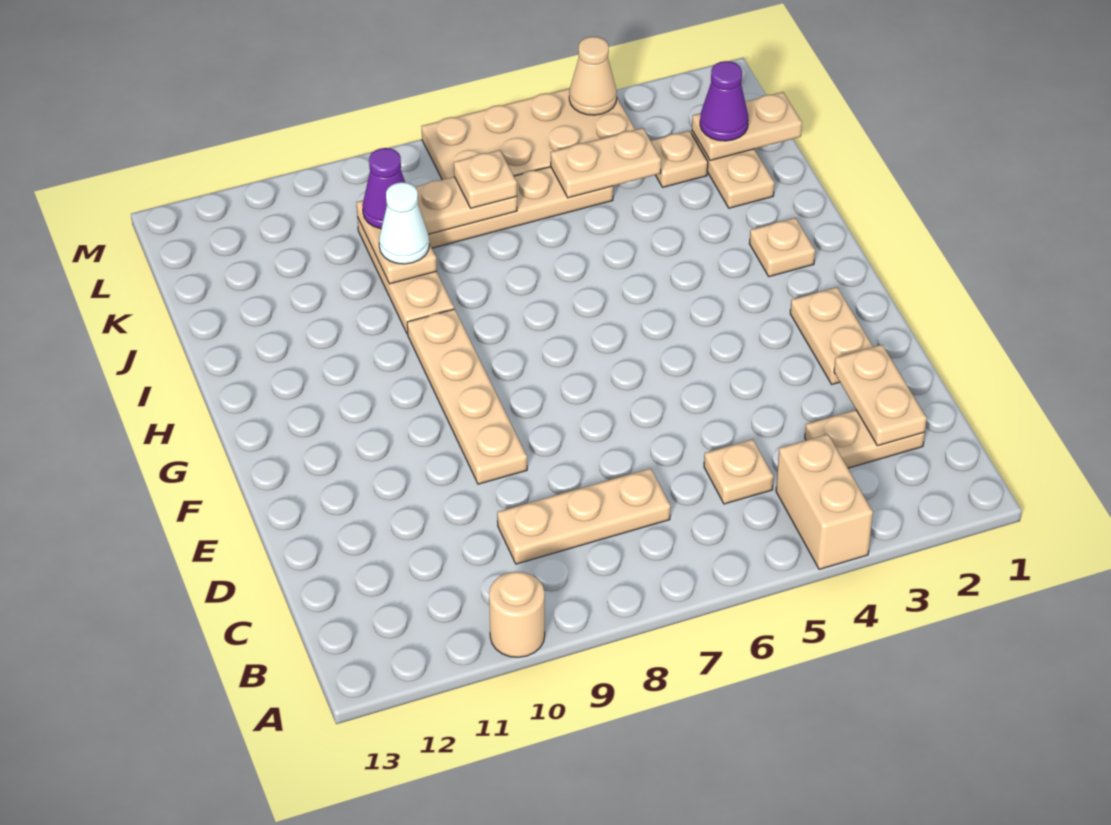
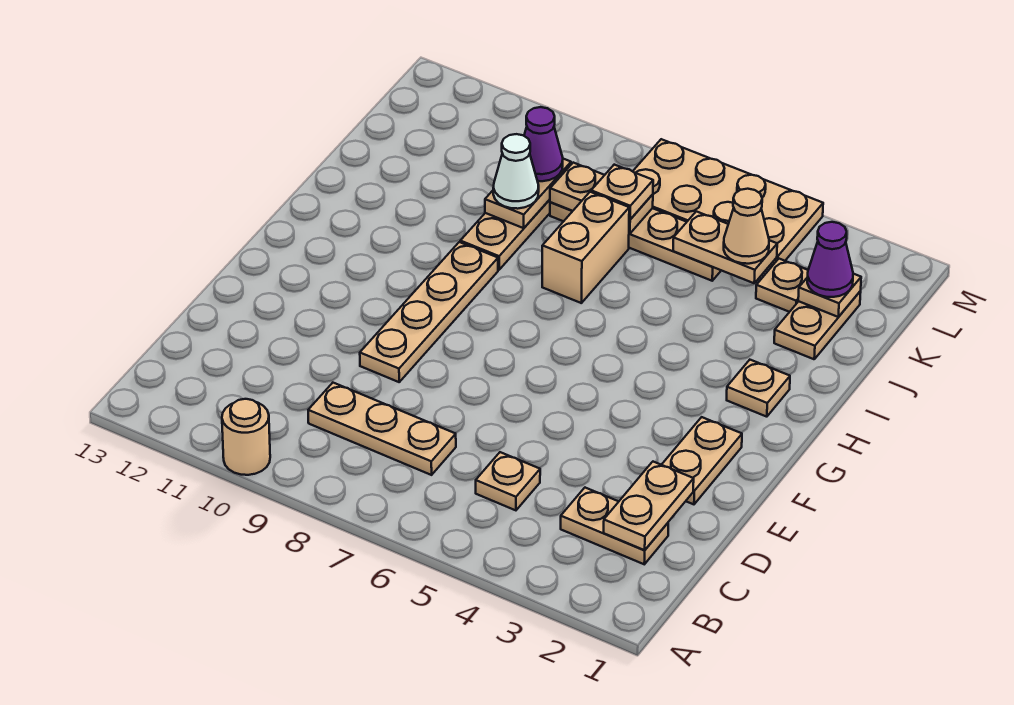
tan brick A4:B4 level 1 -> tan brick I7:J7 level 1
tan plate K1:K2 level 2 -> tan plate K2 level 2
tan cone M4 level 2 -> tan cone K4 level 3

